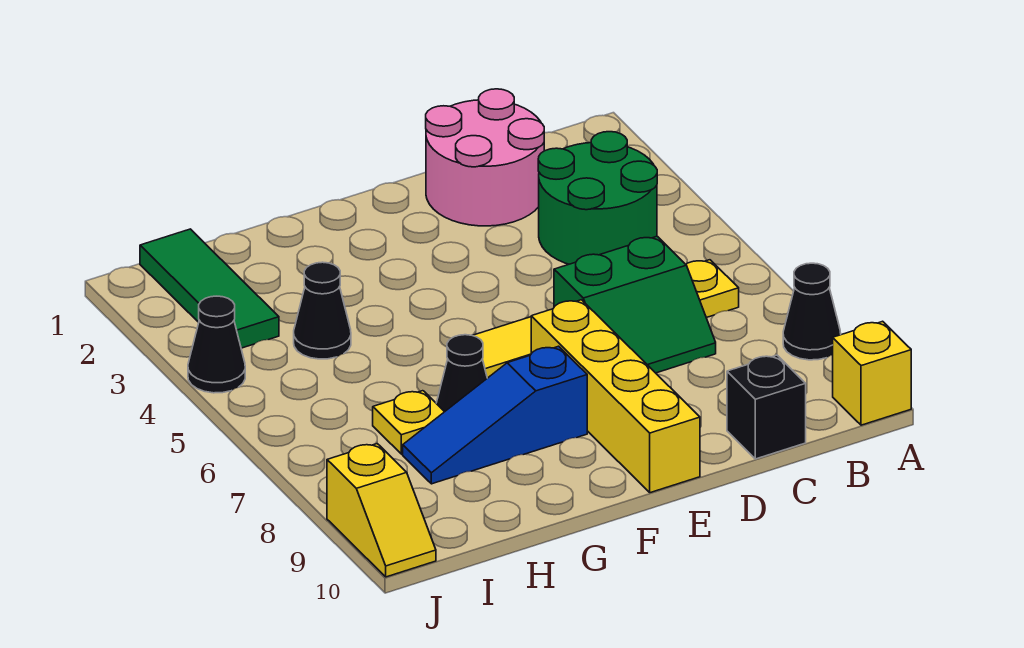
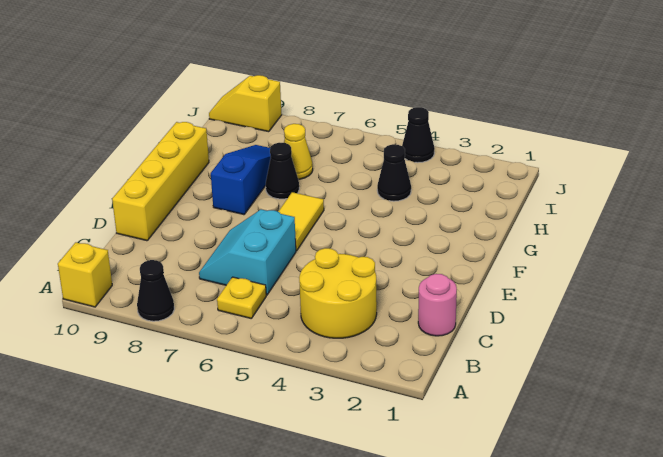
green round brick B3:C4 level 1 -> yellow round brick B3:C4 level 1
pink round brick C1:D2 level 1 -> pink round brick C1 level 1
green slope C6:D7 level 1 top 6 -> cyan slope C6:D7 level 1 top 6
black brick C10 level 1 -> none
yellow brick E7:E10 level 1 -> yellow brick D10:G10 level 1
yellow plate H7 level 1 -> yellow cone H7 level 1
green tile I1:I3 level 1 -> none

